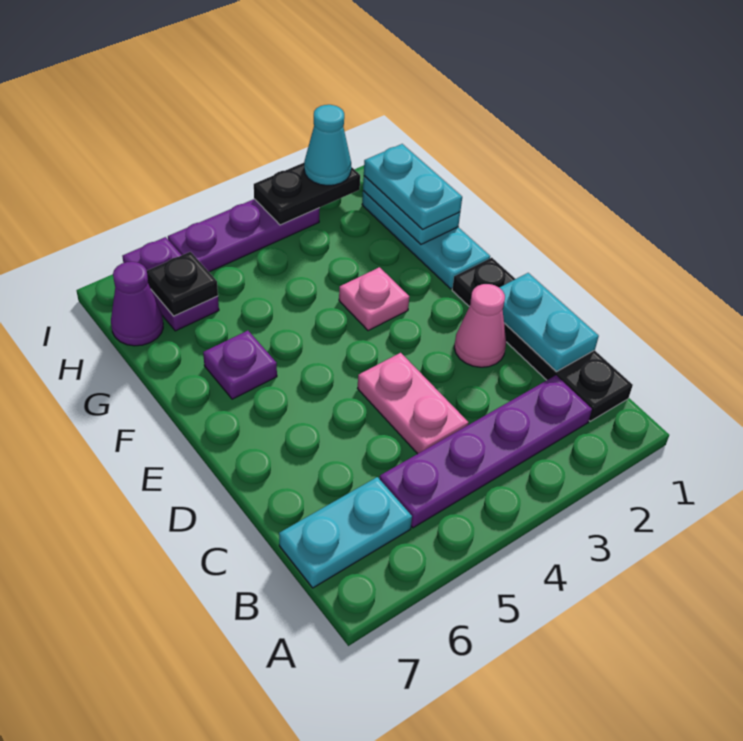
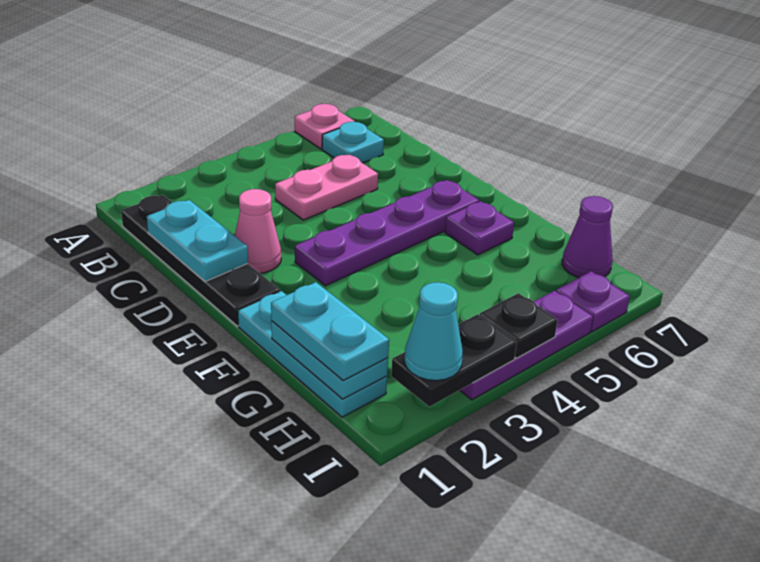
purple plate B2:B5 level 1 -> purple plate E3:E6 level 1
cyan plate B6:B7 level 1 -> cyan plate B6 level 1
pink plate C4:D4 level 1 -> pink plate C4:C5 level 1
pink plate F3 level 1 -> pink plate A6 level 1
purple plate H6:I6 level 1 -> purple plate I6 level 1
black plate H6 level 2 -> black plate I4 level 2

